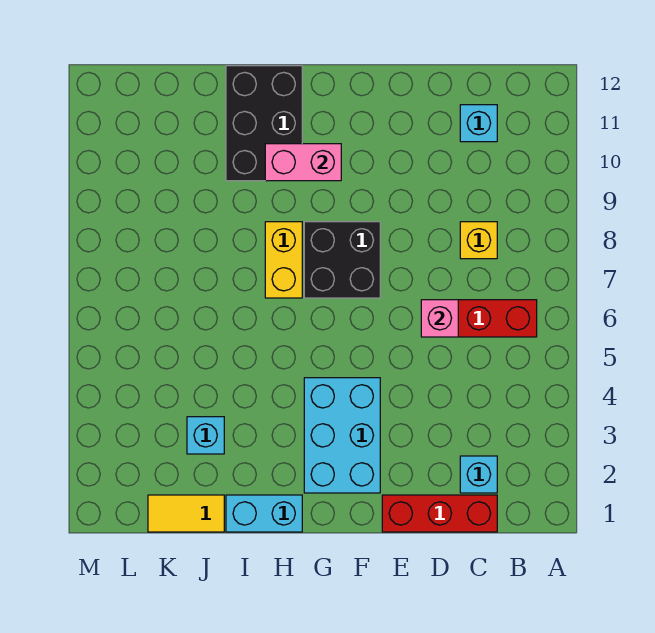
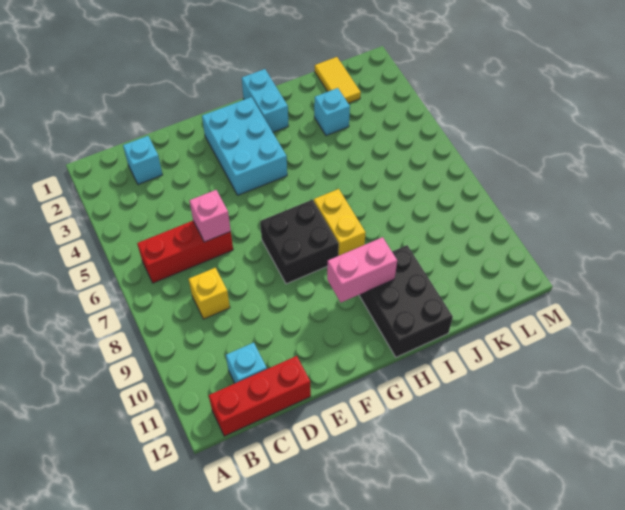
red brick C1:E1 level 1 -> red brick B12:D12 level 1
cyan brick H1:I1 level 1 -> cyan brick H1:H2 level 1
yellow tile J1:K1 level 1 -> yellow tile K1:K2 level 1

